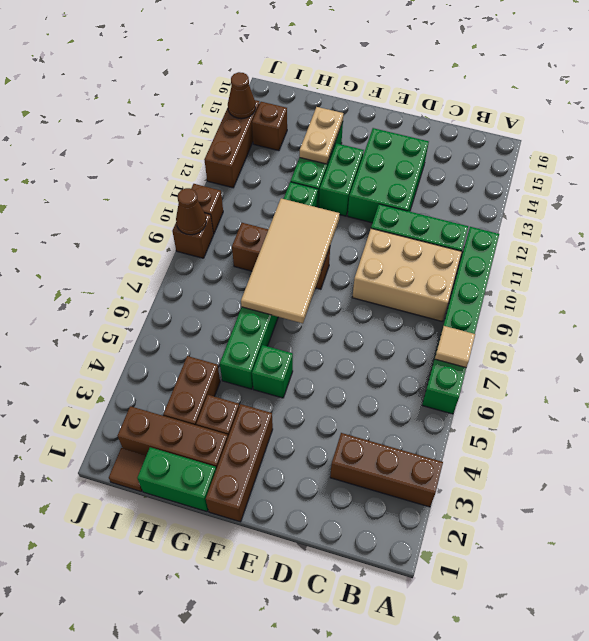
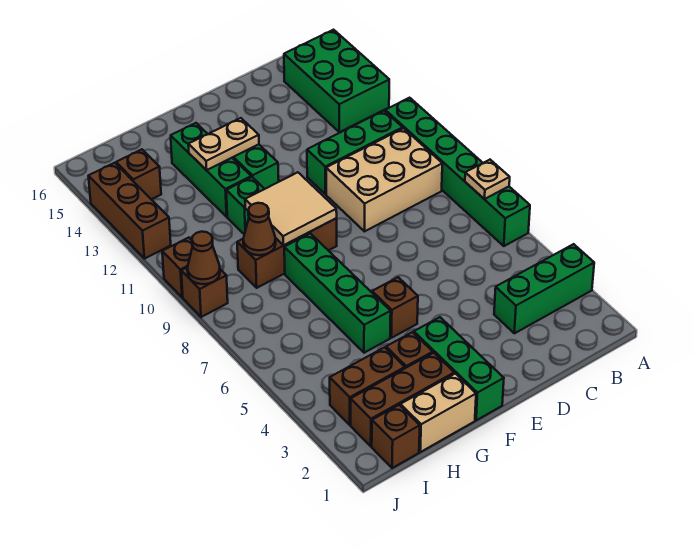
brown brick A3:C3 level 1 -> green brick A3:C3 level 1
tan tile A7 level 2 -> tan plate A7 level 2
green brick D12:E14 level 1 -> green brick A13:B15 level 1
brown brick F1:F3 level 1 -> green brick F1:F3 level 1
green brick F5 level 1 -> brown brick F5 level 1
tan tile F7:G10 level 2 -> tan tile F9:G10 level 2
green brick G1:H1 level 1 -> tan brick G1:H1 level 1
tan plate G13:G14 level 2 -> tan plate F13:G13 level 2
brown brick H3:H4 level 1 -> brown brick H3:I3 level 1
brown tile I1 level 1 -> brown brick I1 level 1
brown cone J14 level 2 -> brown cone H9 level 2

